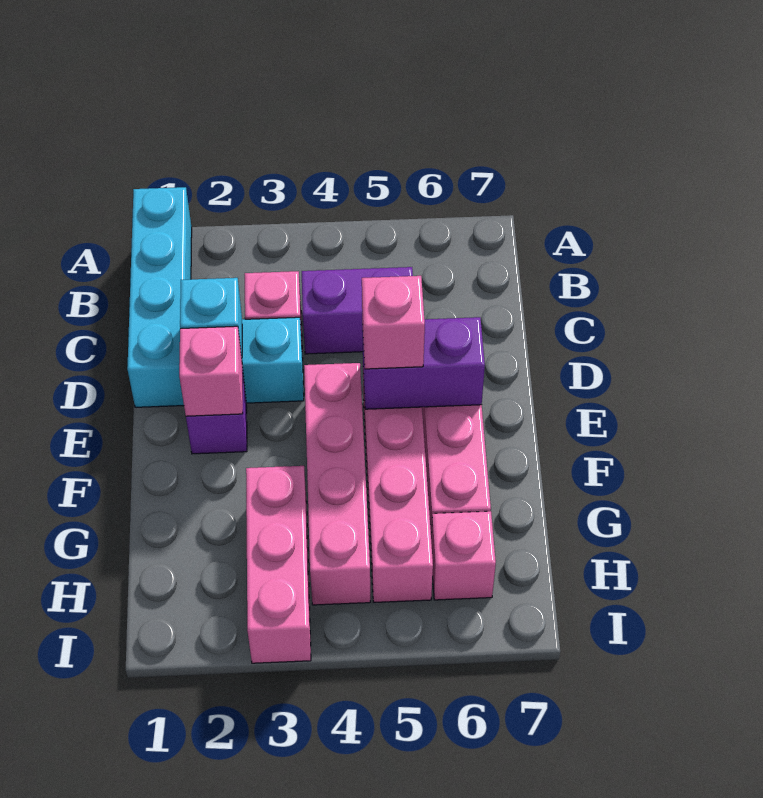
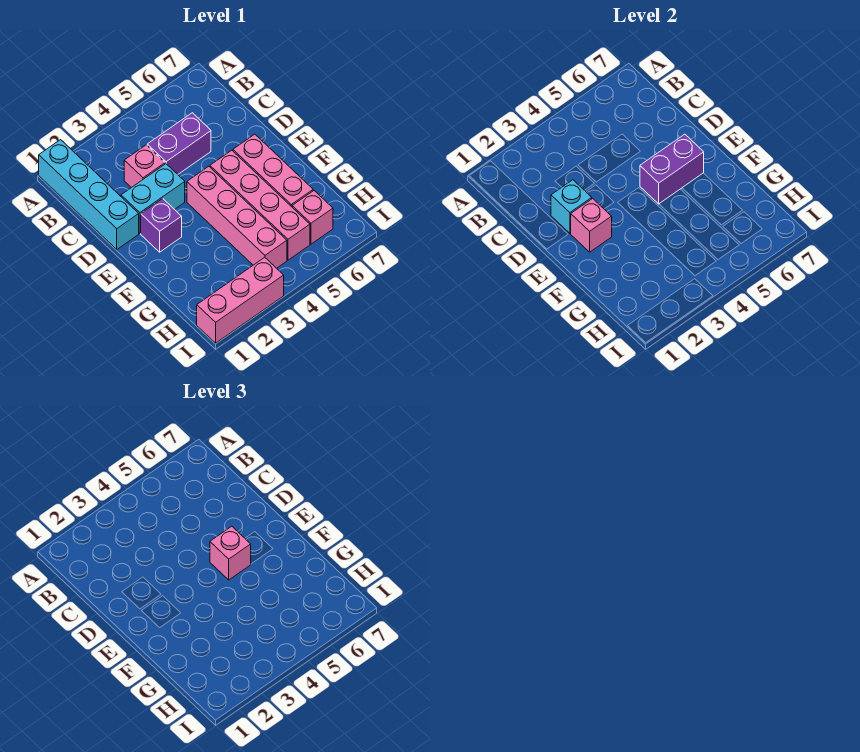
pink brick G3:I3 level 1 -> pink brick I1:I3 level 1

